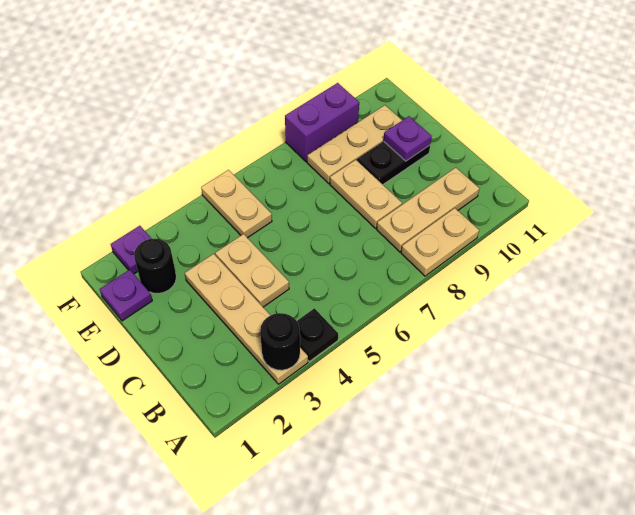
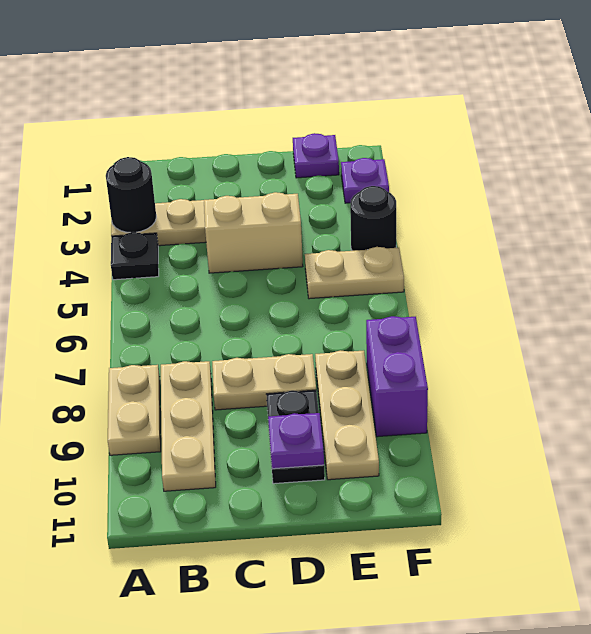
tan plate C4:D4 level 1 -> tan brick C4:D4 level 1
black round brick E2 level 1 -> black round brick F4 level 1

